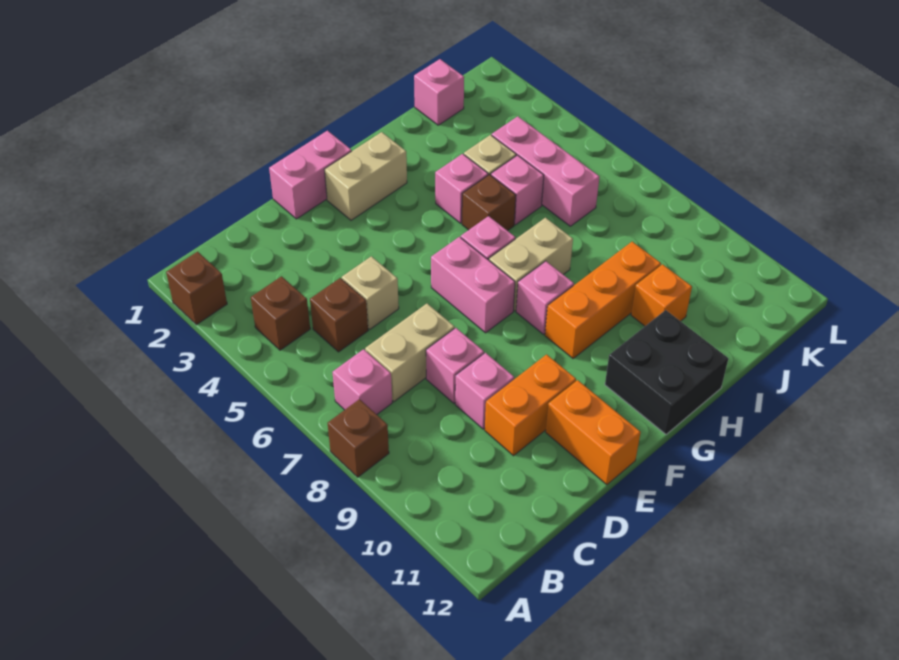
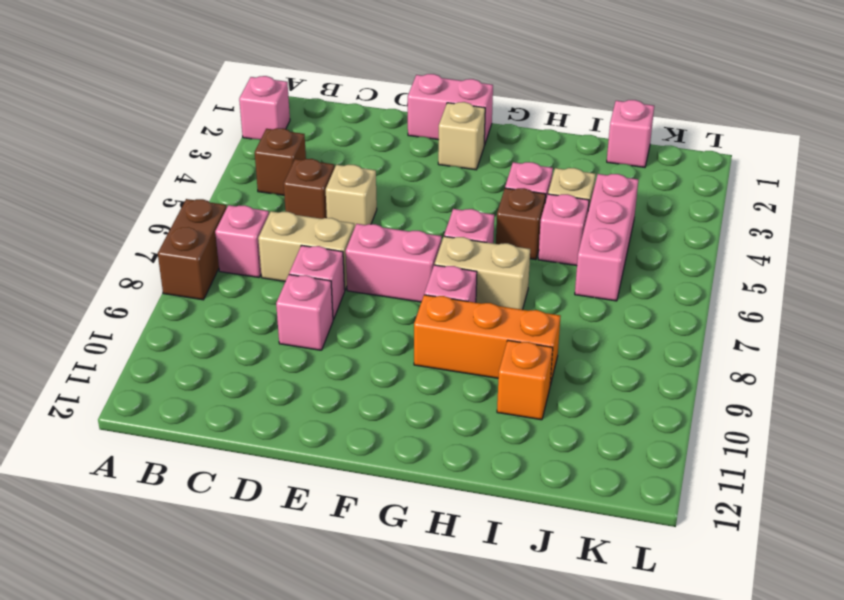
brown brick A2 level 1 -> pink brick A2 level 1
brown brick A8 level 1 -> brown brick A7:A8 level 1
orange brick D10:E10 level 1 -> none
orange brick E11:E12 level 1 -> none
tan brick F2:G2 level 1 -> tan brick F2 level 1
pink brick F6:F7 level 1 -> pink brick E7:F7 level 1
black brick G11:H12 level 1 -> none

